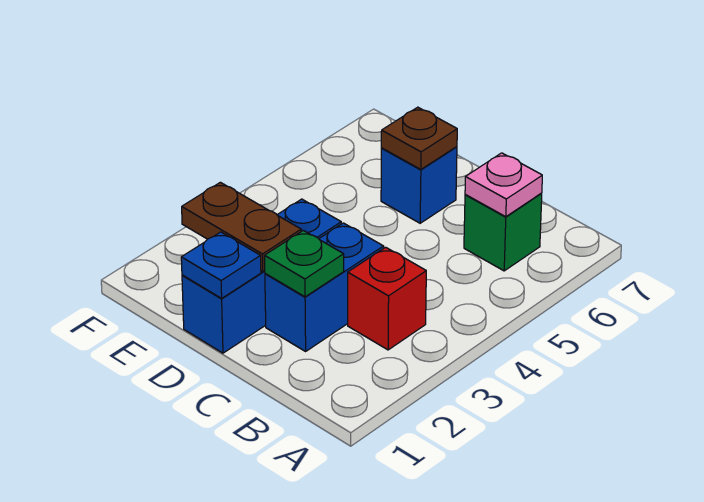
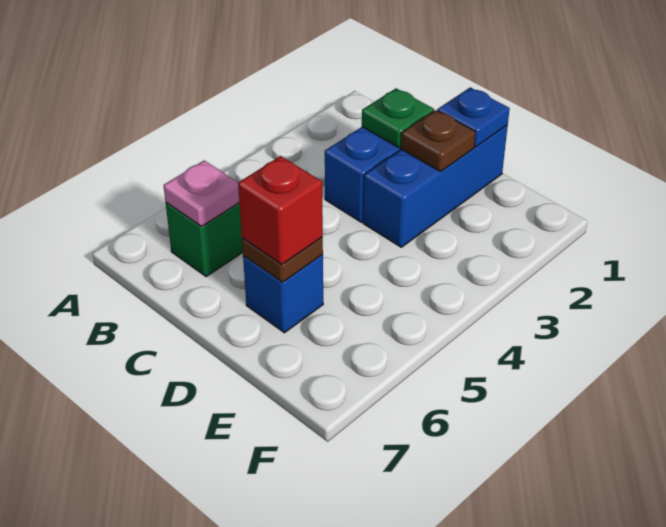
red brick B3 level 1 -> red brick D6 level 3
brown plate D2:E2 level 2 -> brown plate D2 level 2

